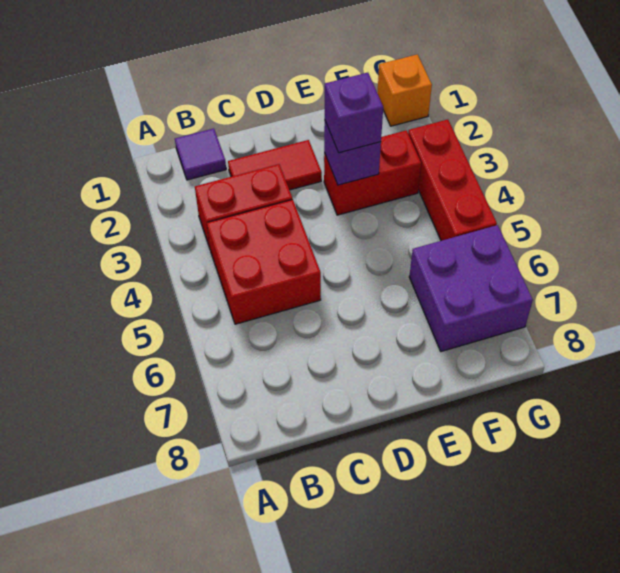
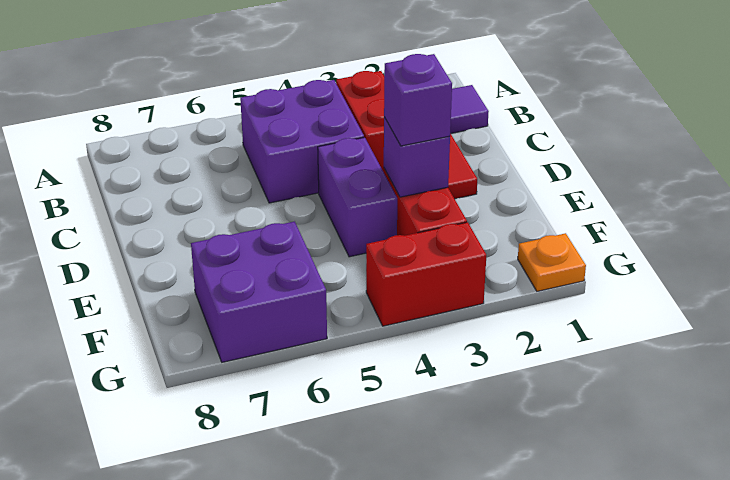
red brick B4:C5 level 1 -> purple brick B4:C5 level 1
none -> purple brick D4:E4 level 1
orange brick G1 level 1 -> orange plate G1 level 1
red brick G3:G5 level 1 -> red brick G3:G4 level 1

